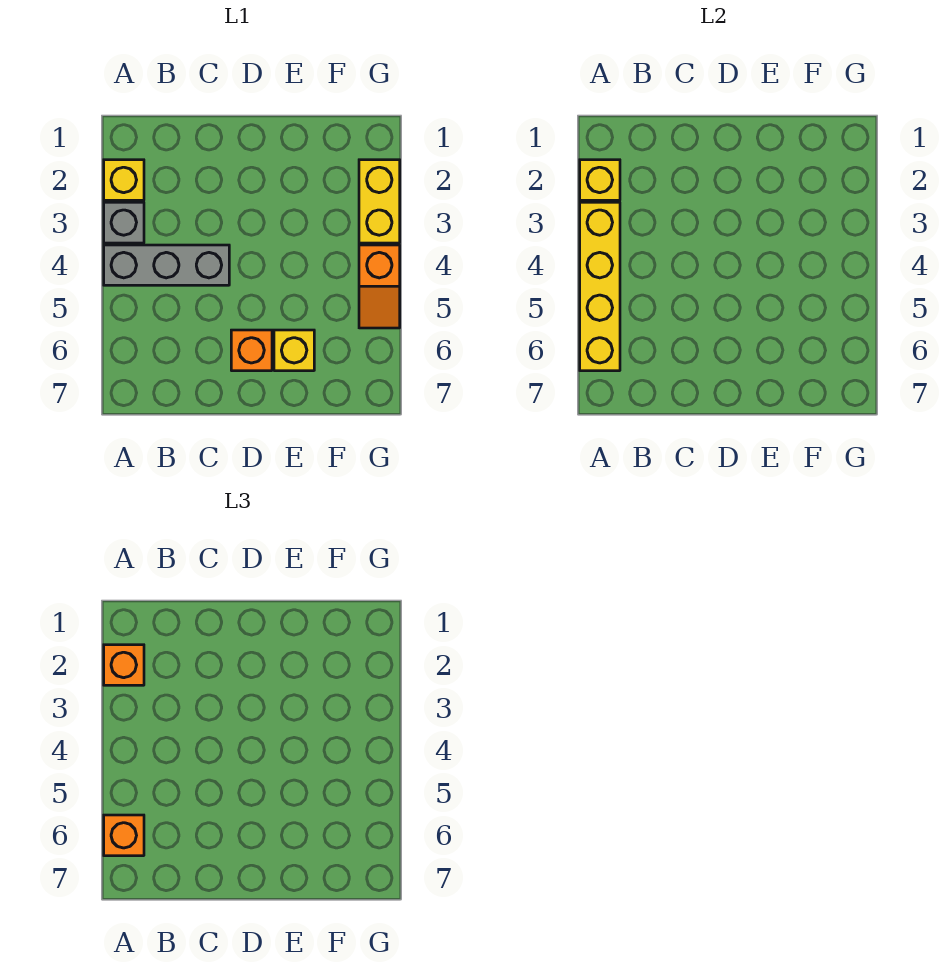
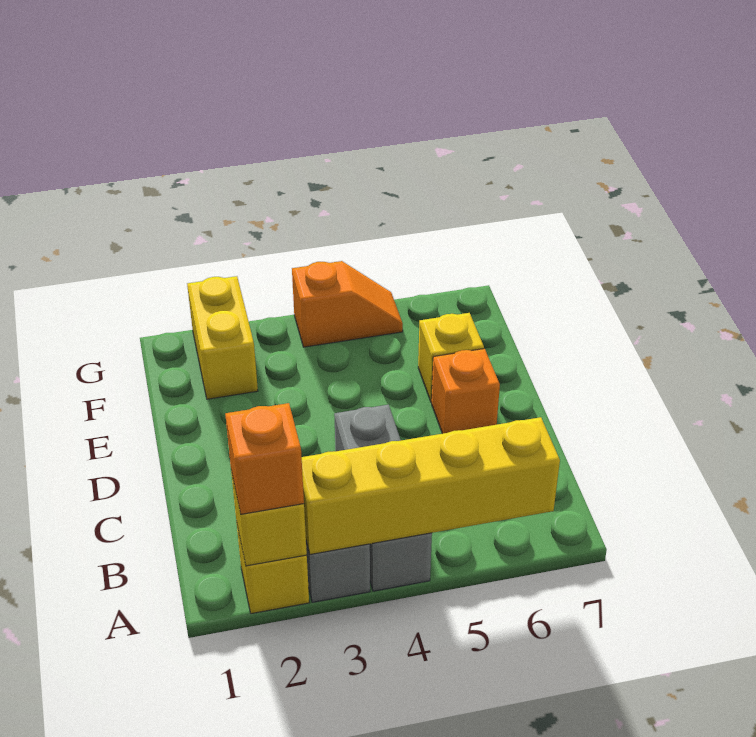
orange brick A6 level 3 -> none
yellow brick G2:G3 level 1 -> yellow brick F2:G2 level 1

